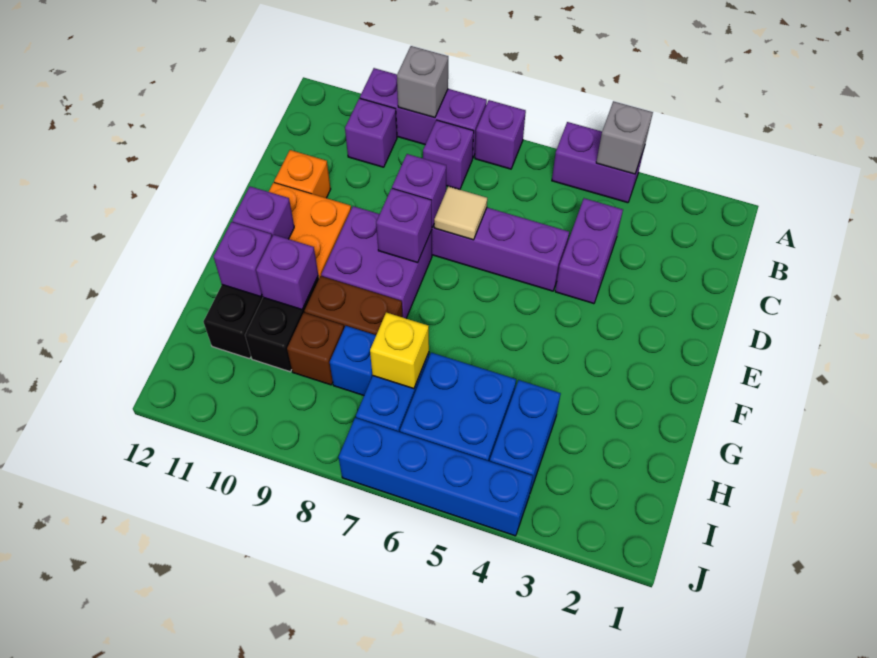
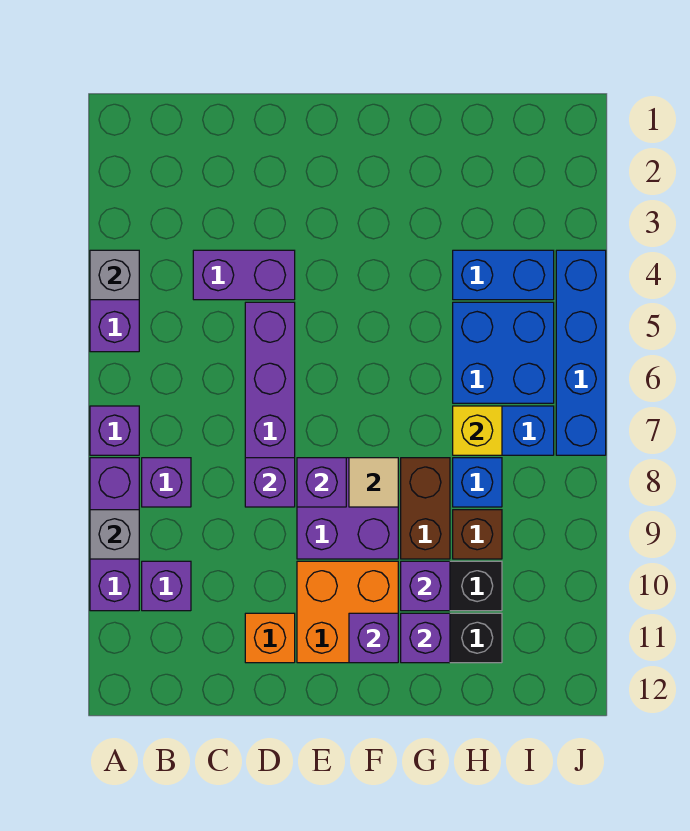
tan tile D7 level 2 -> tan tile F8 level 2

